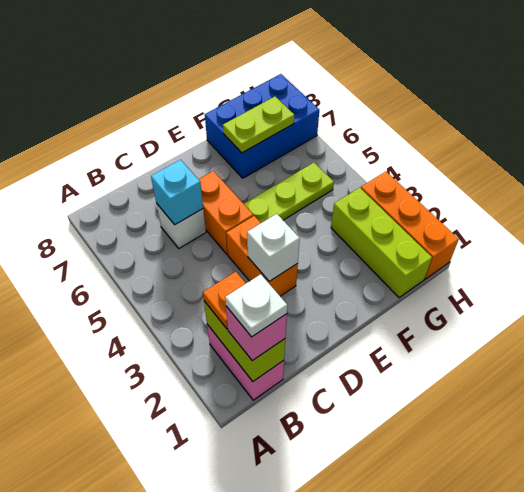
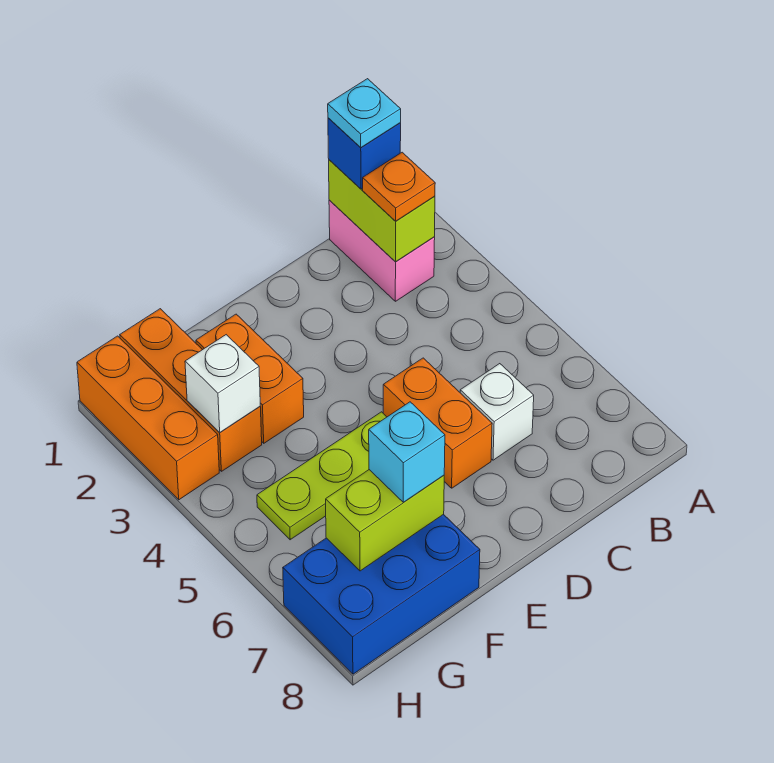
pink brick B1 level 3 -> blue brick B1 level 3
white plate B1 level 4 -> cyan plate B1 level 4
cyan brick C6 level 2 -> cyan brick F7 level 3
orange brick D3:D4 level 1 -> orange brick F2:F3 level 1
white brick D3 level 2 -> white brick G3 level 2
lime plate F7:G7 level 2 -> lime brick F7:G7 level 2
lime brick G1:G3 level 1 -> orange brick G1:G3 level 1

